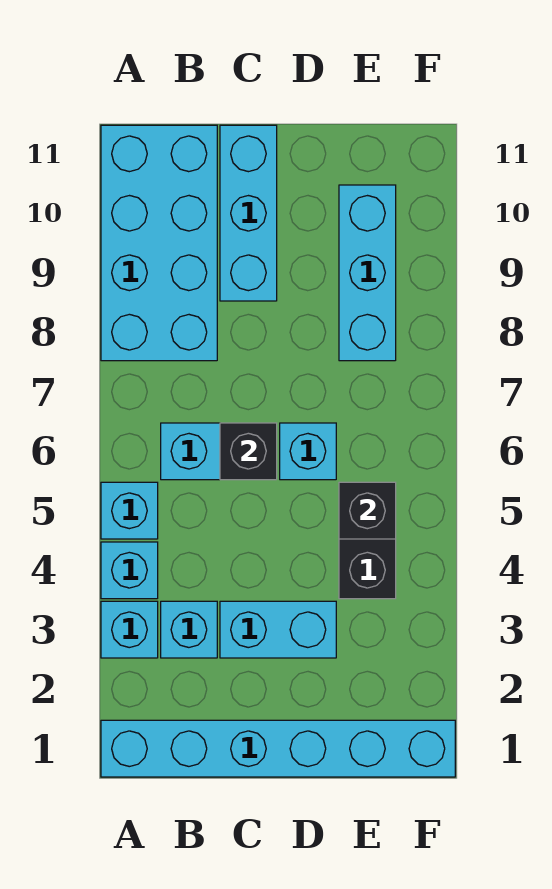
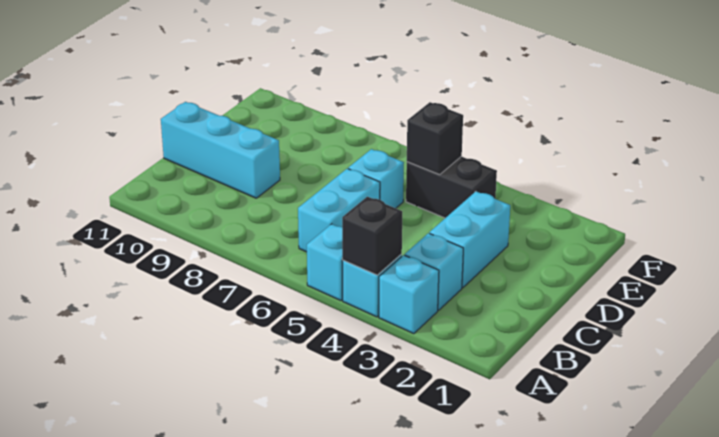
cyan brick A1:F1 level 1 -> none
cyan brick A8:B11 level 1 -> none
black brick C6 level 2 -> black brick A4 level 2
cyan brick E8:E10 level 1 -> none

